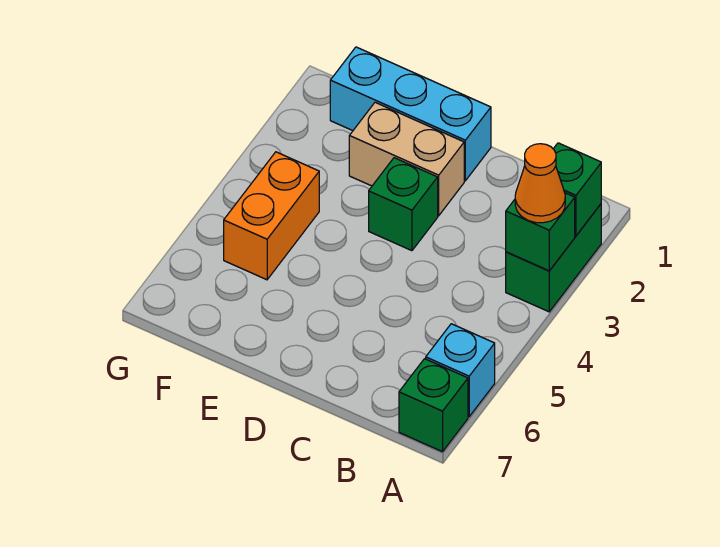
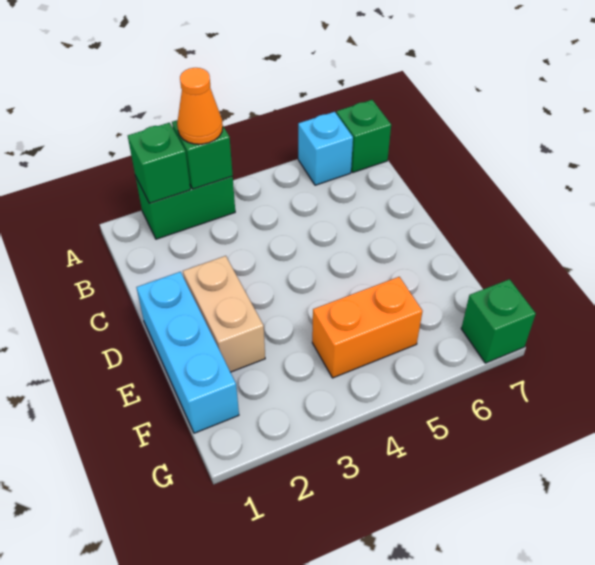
green brick D3 level 1 -> green brick G7 level 1

